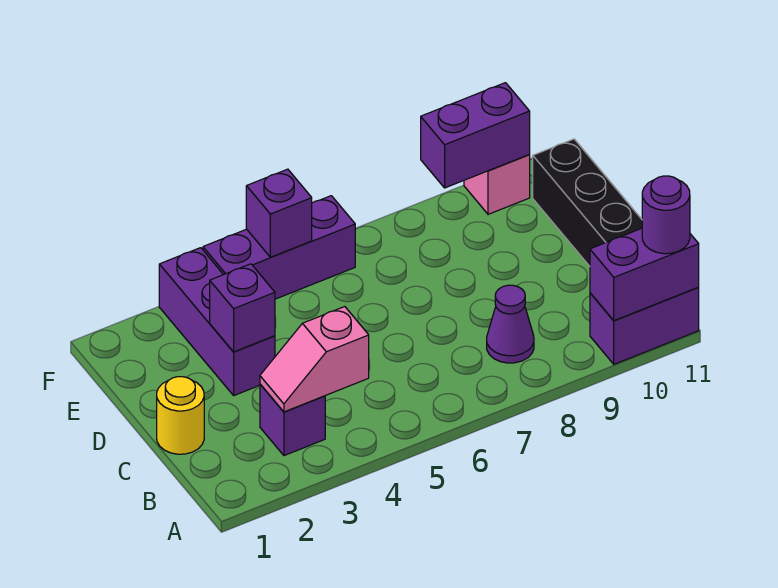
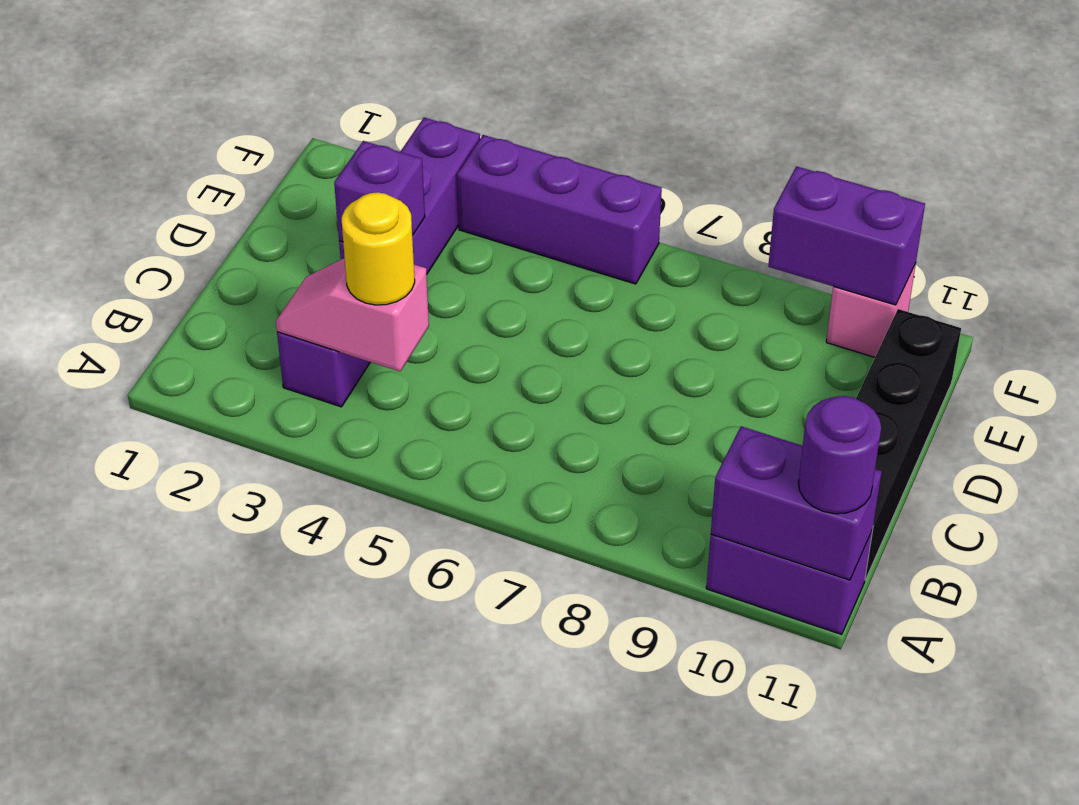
purple cone B8 level 1 -> none
yellow round brick C1 level 1 -> yellow round brick B4 level 3
purple brick F5 level 2 -> none

